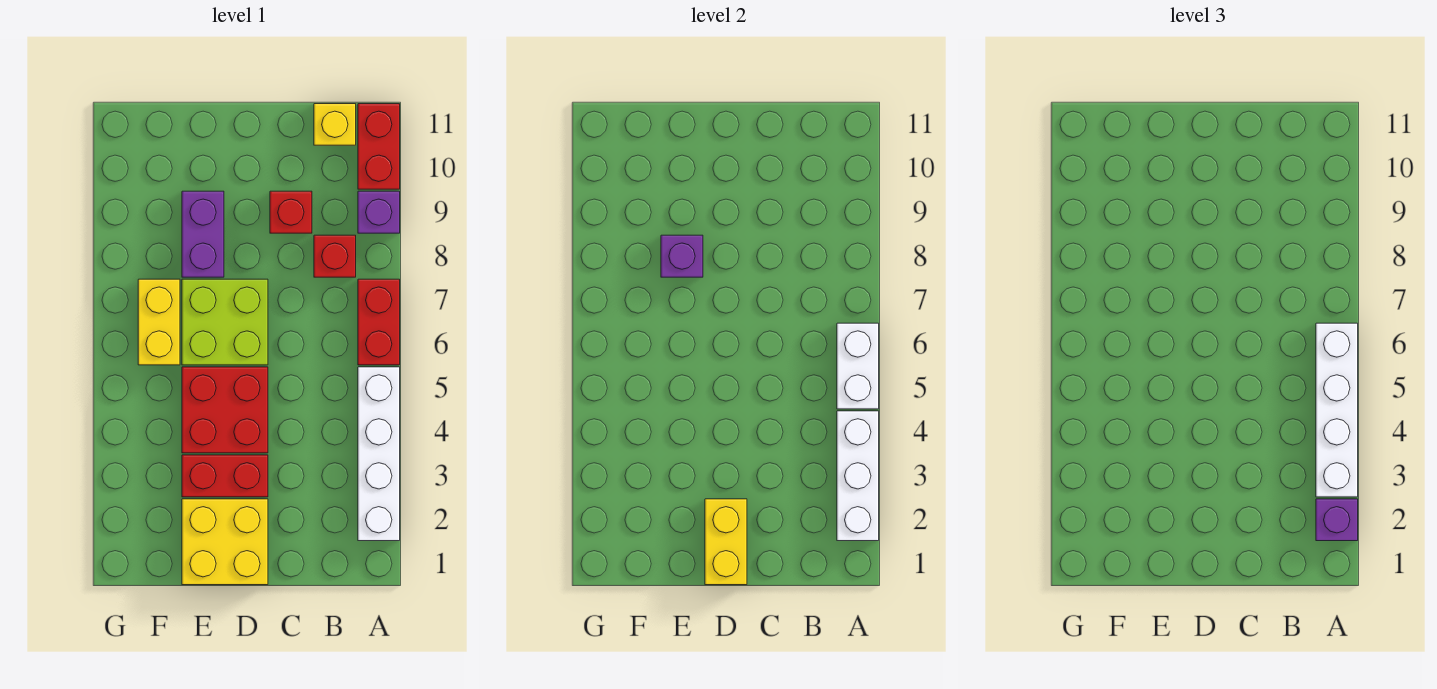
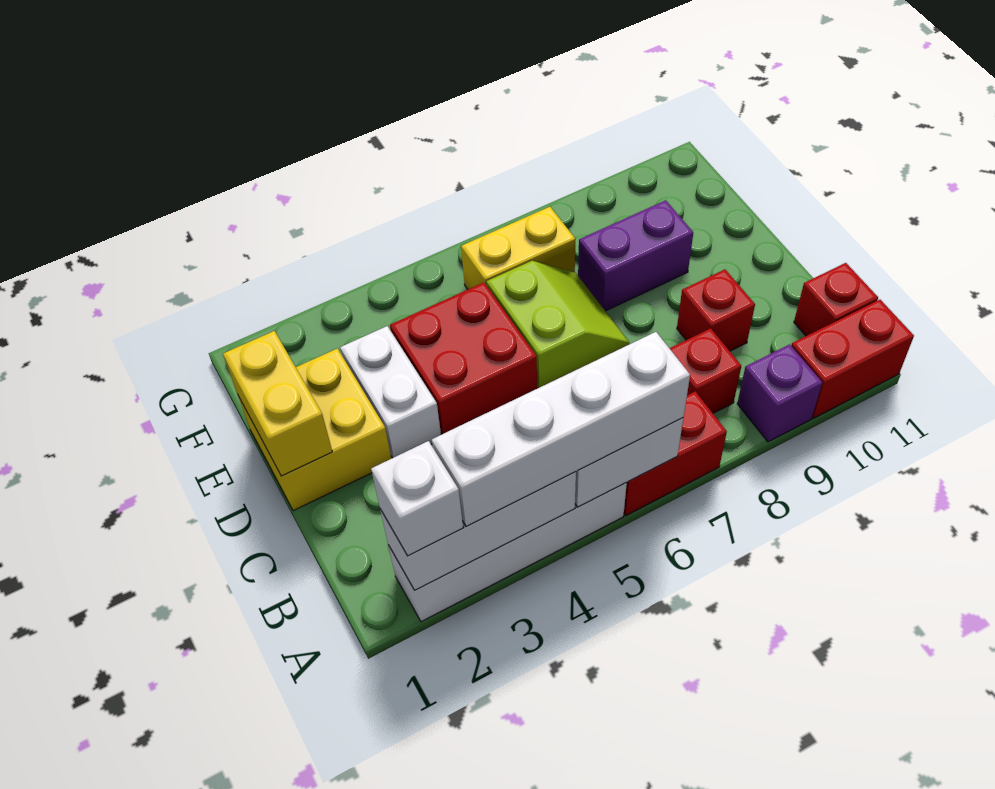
purple brick A2 level 3 -> white brick A2 level 3
yellow brick B11 level 1 -> red brick B11 level 1
yellow brick D1:D2 level 2 -> yellow brick D1:E1 level 2
red brick D3:E3 level 1 -> white brick D3:E3 level 1
lime brick D6:E7 level 1 -> lime slope D6:E7 level 1 top 6
purple brick E8 level 2 -> none

